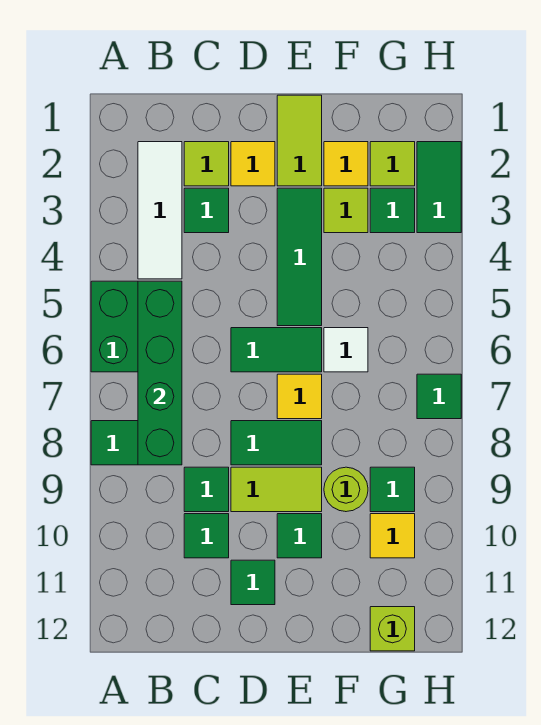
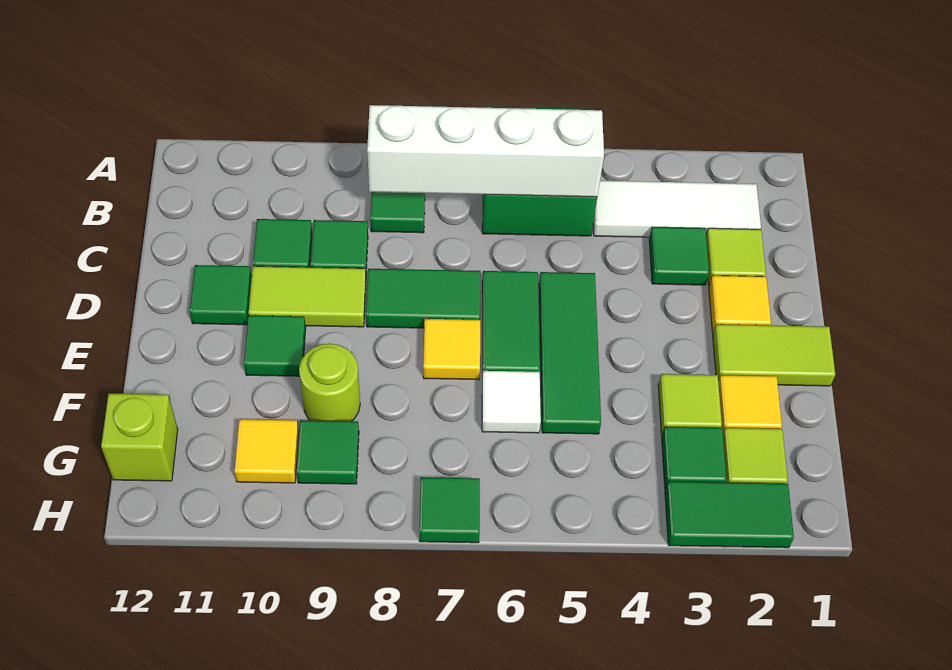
green brick B5:B8 level 2 -> white brick B5:B8 level 2
green tile D8:E8 level 1 -> green tile D7:D8 level 1
lime tile D9:E9 level 1 -> lime tile D9:D10 level 1
green tile E3:E5 level 1 -> green tile D5:F5 level 1

